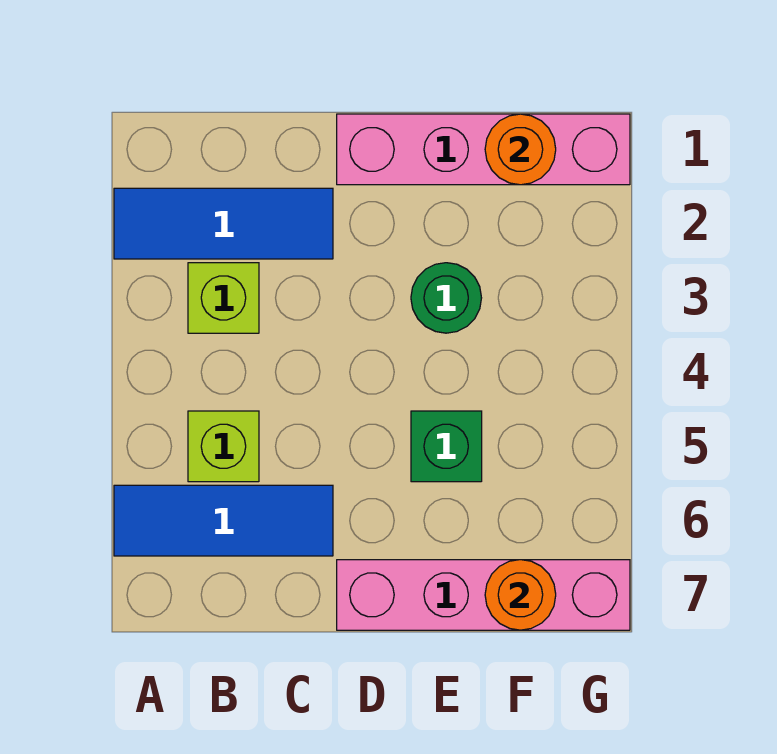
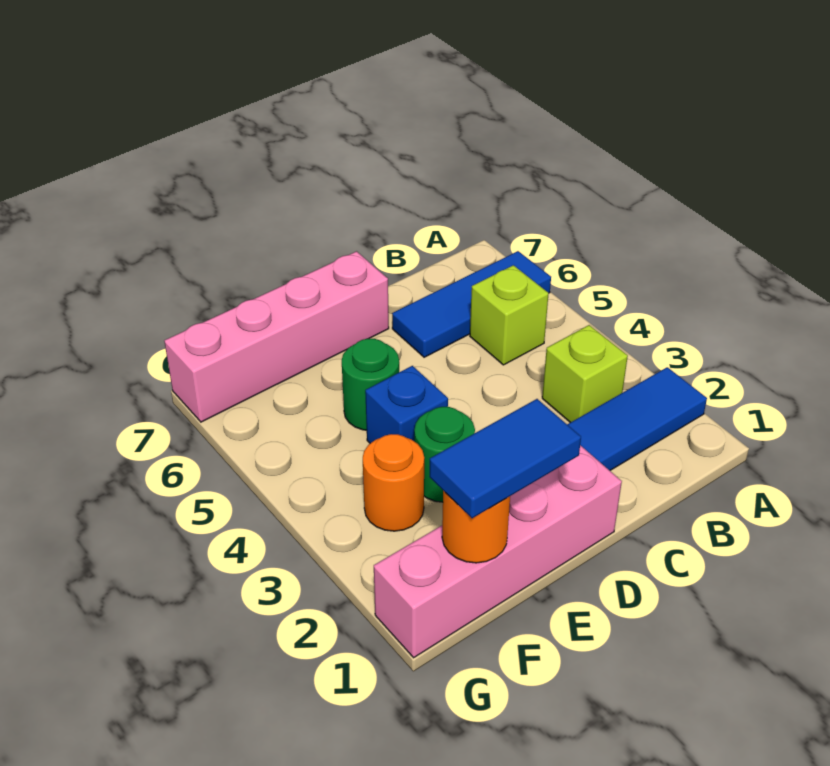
none -> blue tile E1:F1 level 3
none -> blue brick E4 level 1
green brick E5 level 1 -> green round brick E5 level 1
orange round brick F7 level 2 -> orange round brick F3 level 1

